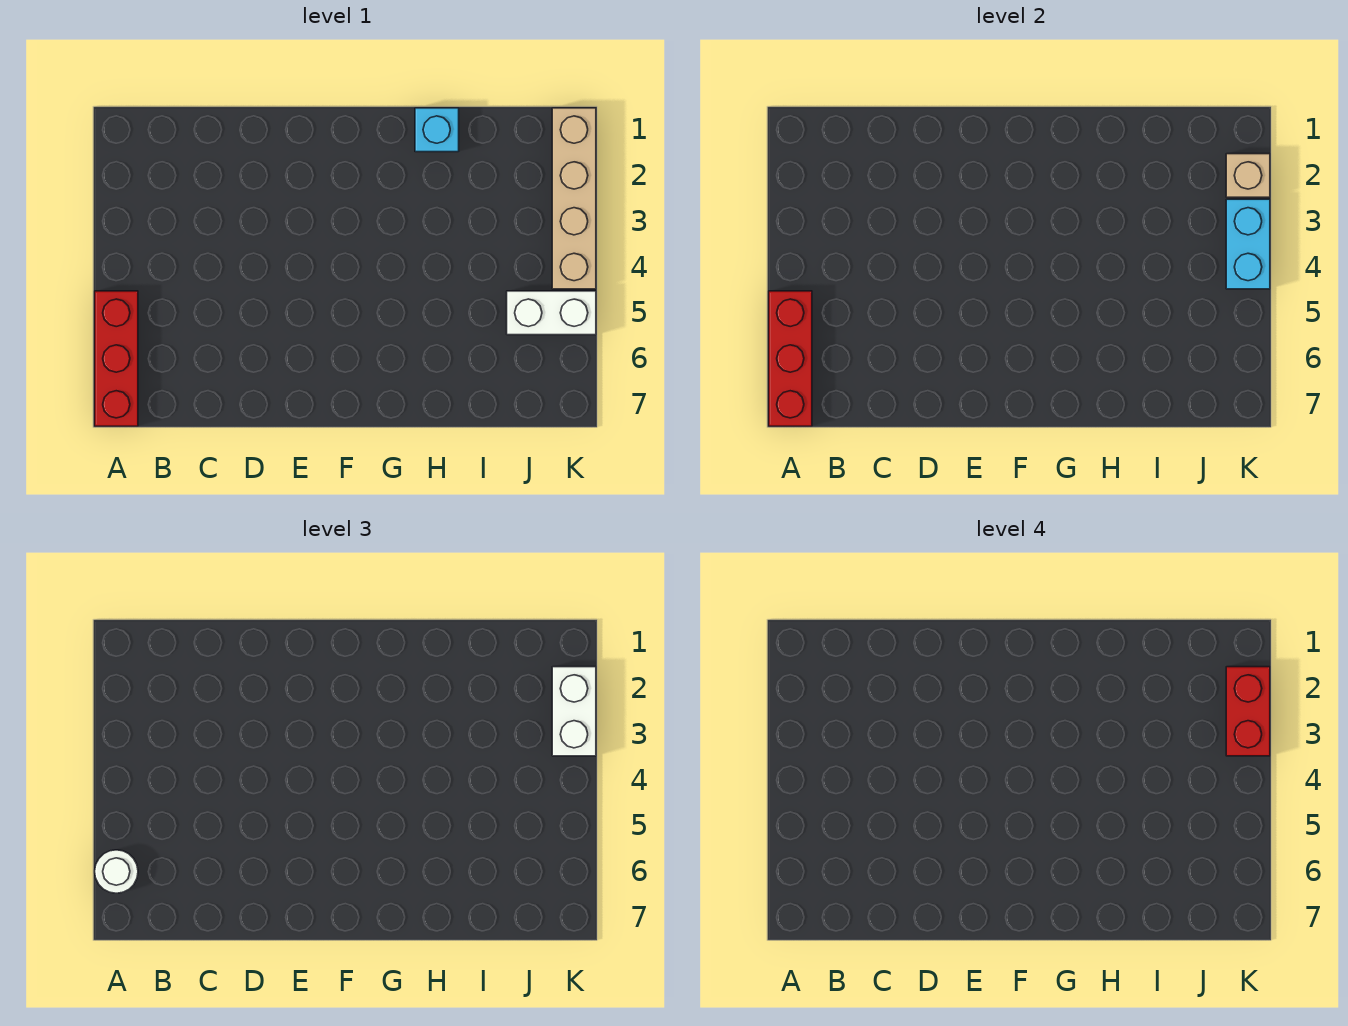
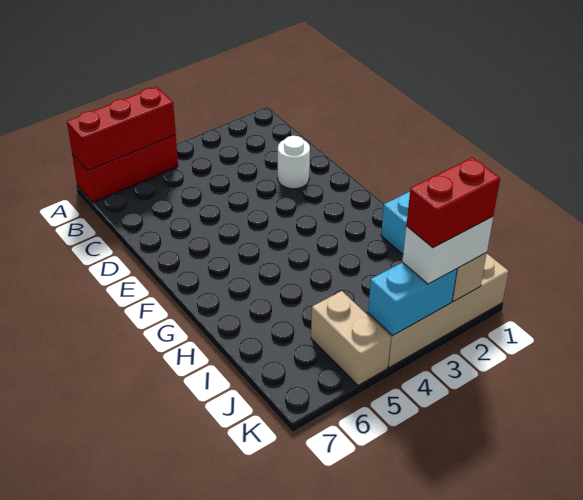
white round brick A6 level 3 -> white round brick D2 level 1
white brick J5:K5 level 1 -> tan brick J5:K5 level 1

